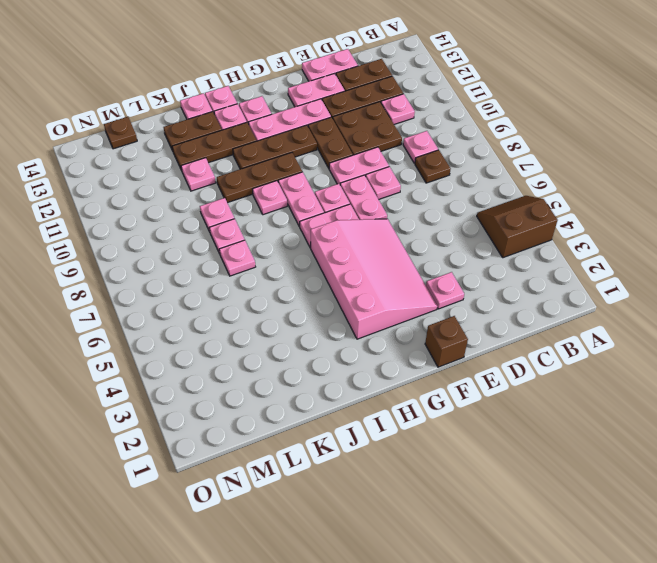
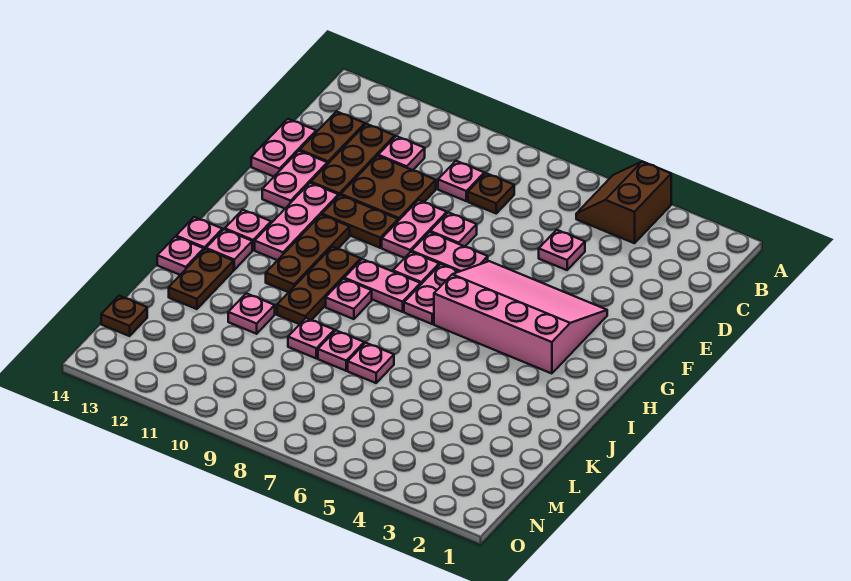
pink plate E3 level 1 -> pink plate D5 level 1
brown brick F1 level 1 -> none
brown plate I12:K12 level 1 -> none

